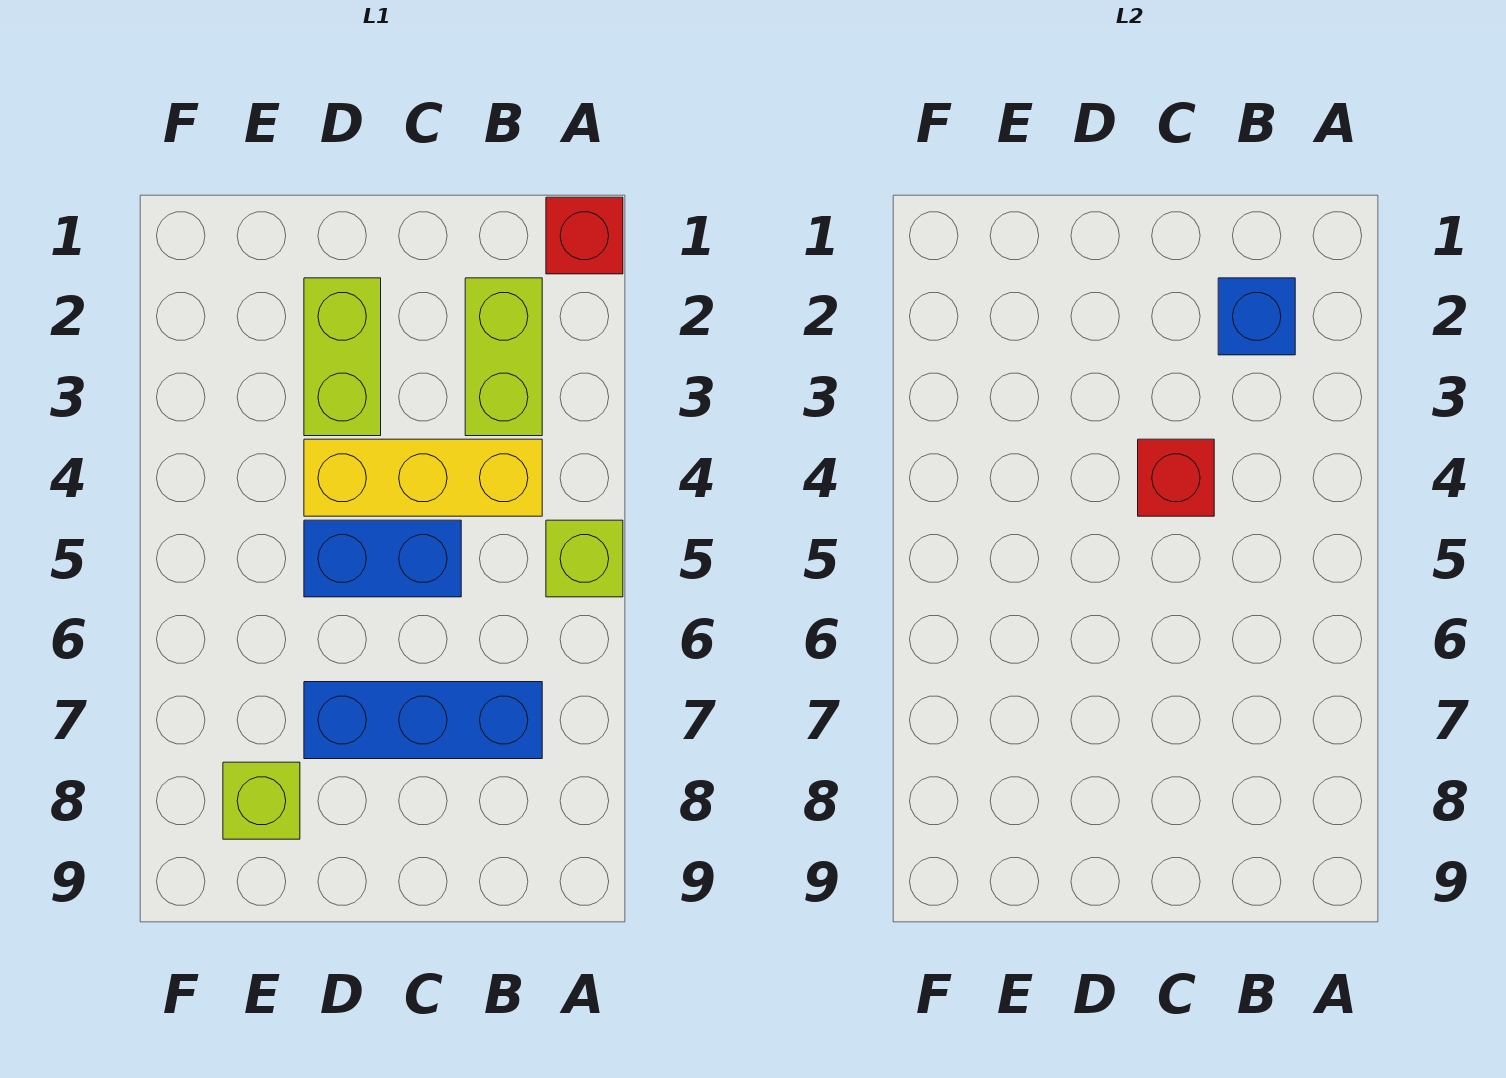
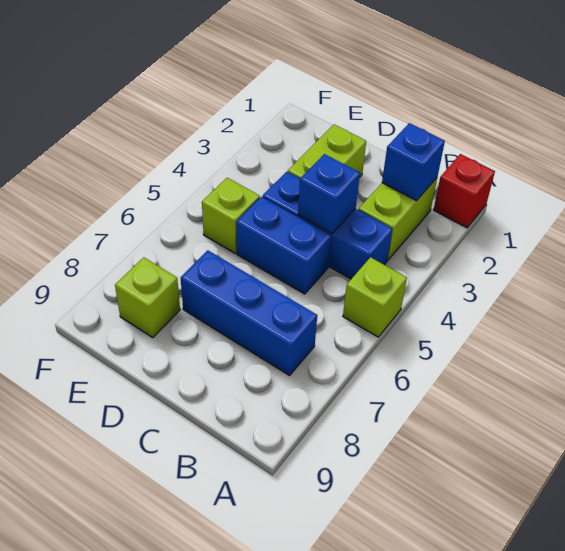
yellow brick B4:D4 level 1 -> blue brick B4:D4 level 1
red brick C4 level 2 -> blue brick C4 level 2
none -> lime brick E5 level 1

